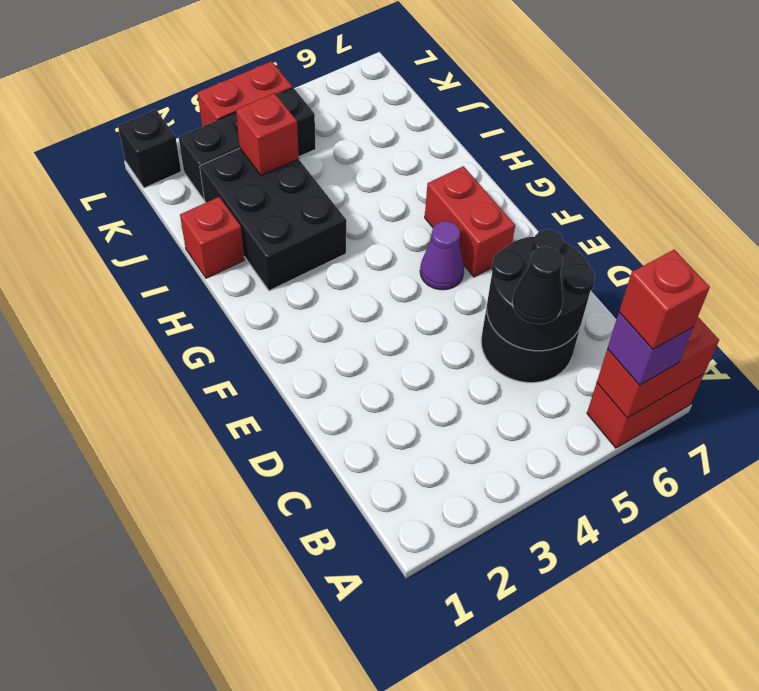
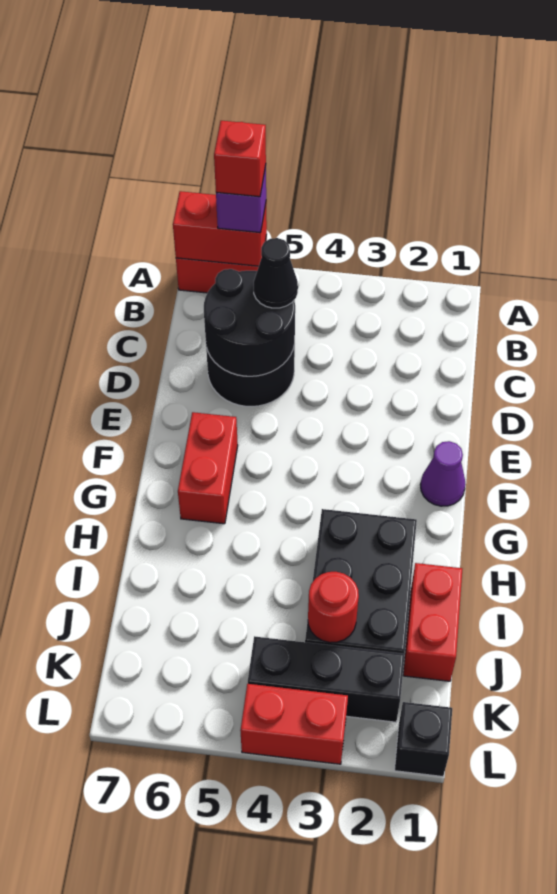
purple cone F5 level 1 -> purple cone F1 level 1
red brick I1 level 1 -> red brick I1:J1 level 1
red brick J3 level 2 -> red round brick J3 level 2

